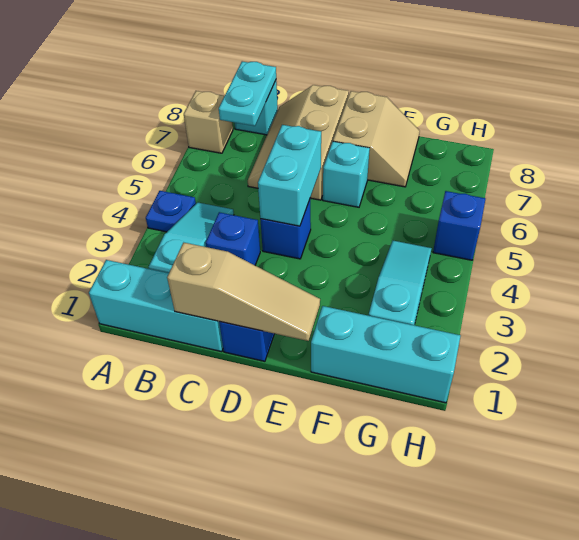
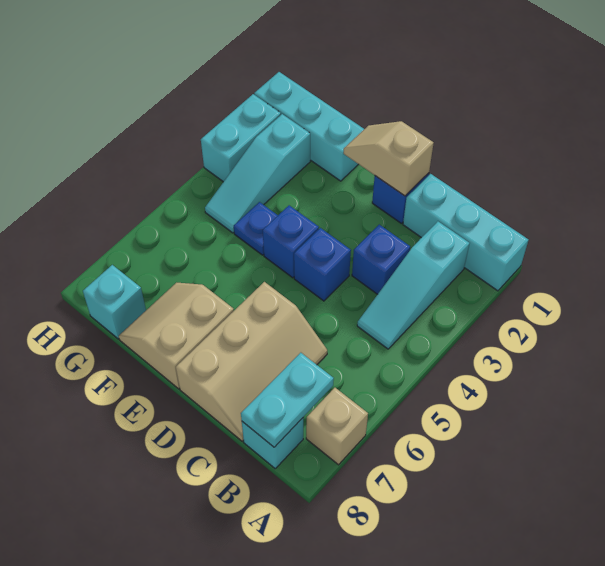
blue plate A4 level 1 -> blue plate F4 level 1
tan slope C1:E1 level 2 top C -> tan slope D1:E1 level 2 top D
cyan brick D4:D5 level 2 -> cyan brick H2:H3 level 1
cyan brick E6 level 1 -> cyan brick G8 level 1
blue brick H5 level 1 -> blue brick E4 level 1

